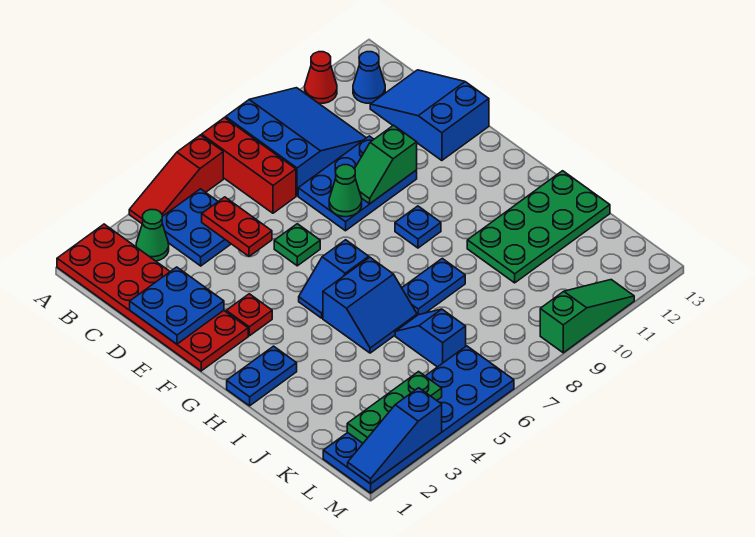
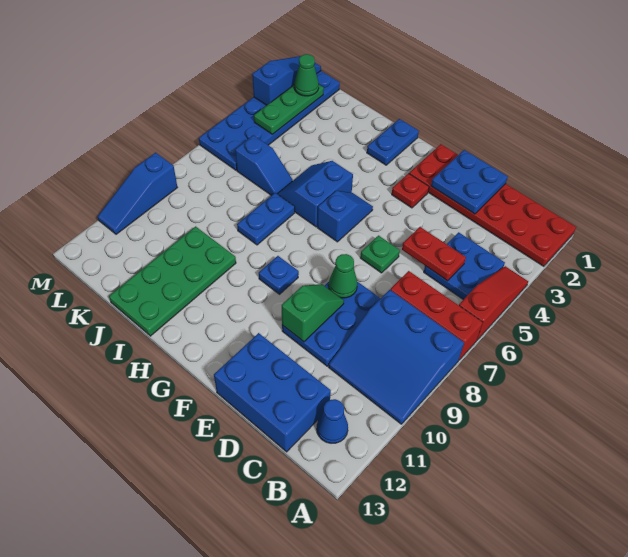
red cone A11 level 1 -> none
green cone B3 level 1 -> green cone L2 level 3
blue slope C12:E13 level 1 top E -> blue brick C12:E13 level 1
green slope M9:M11 level 1 top 9 -> blue slope M9:M11 level 1 top 9

